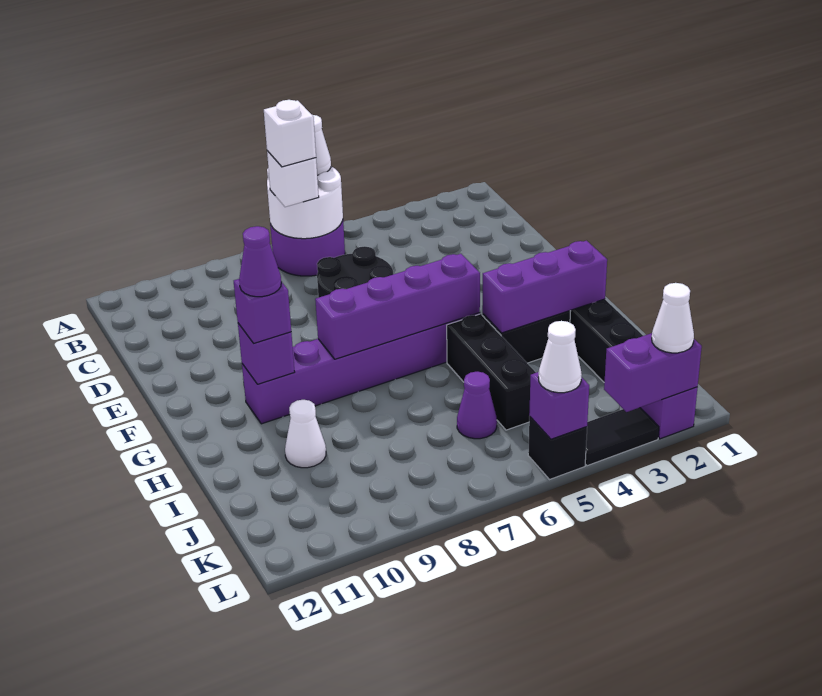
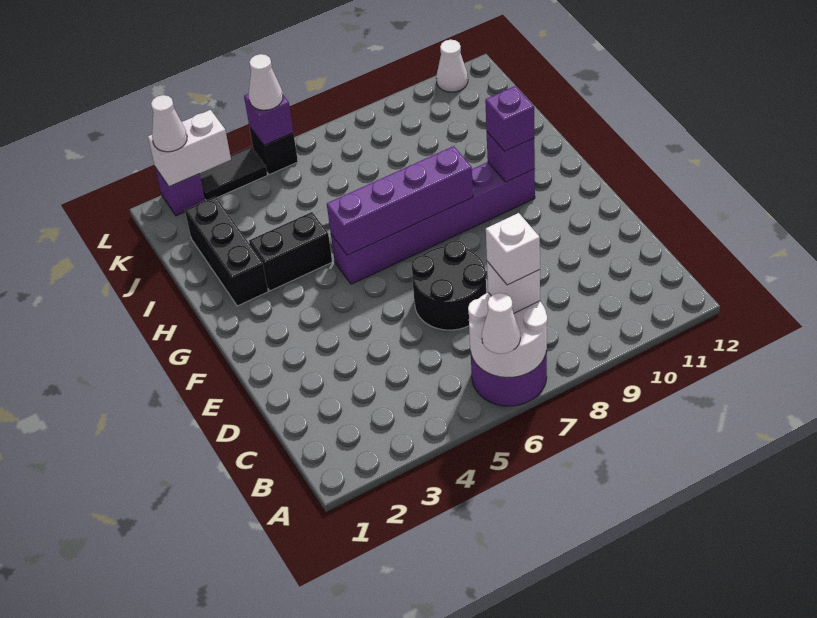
purple cone G10 level 4 -> none
purple brick H2:H4 level 2 -> none
black brick H5:J5 level 1 -> none
white cone I10 level 1 -> white cone L11 level 1
purple cone J6 level 1 -> none
purple brick L2:L3 level 2 -> white brick L2:L3 level 2

